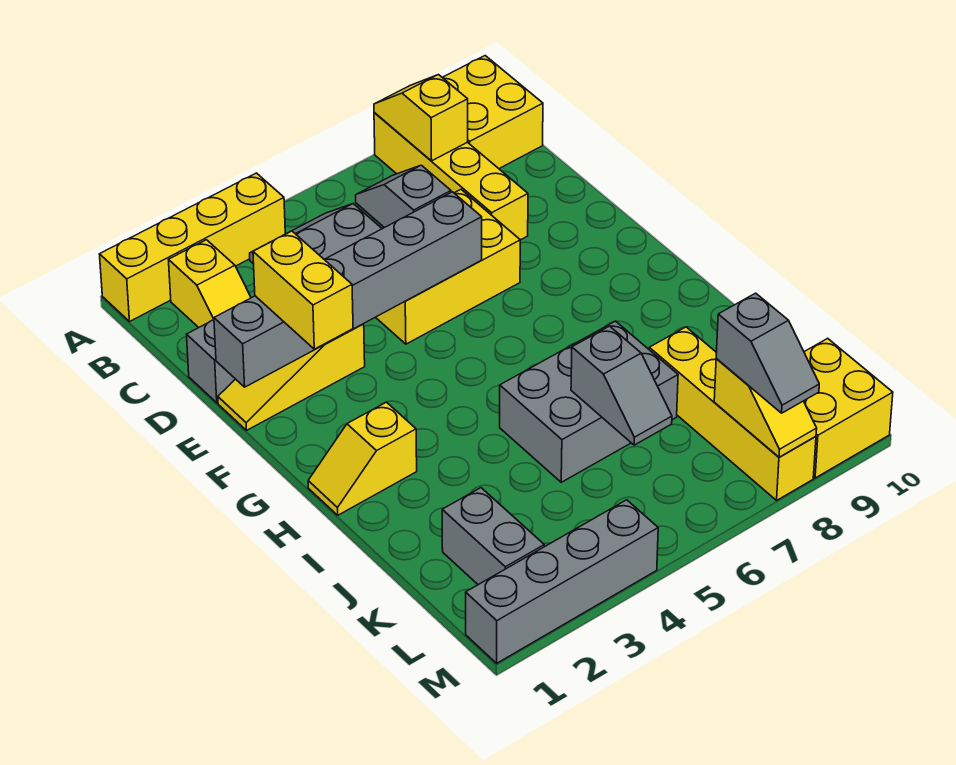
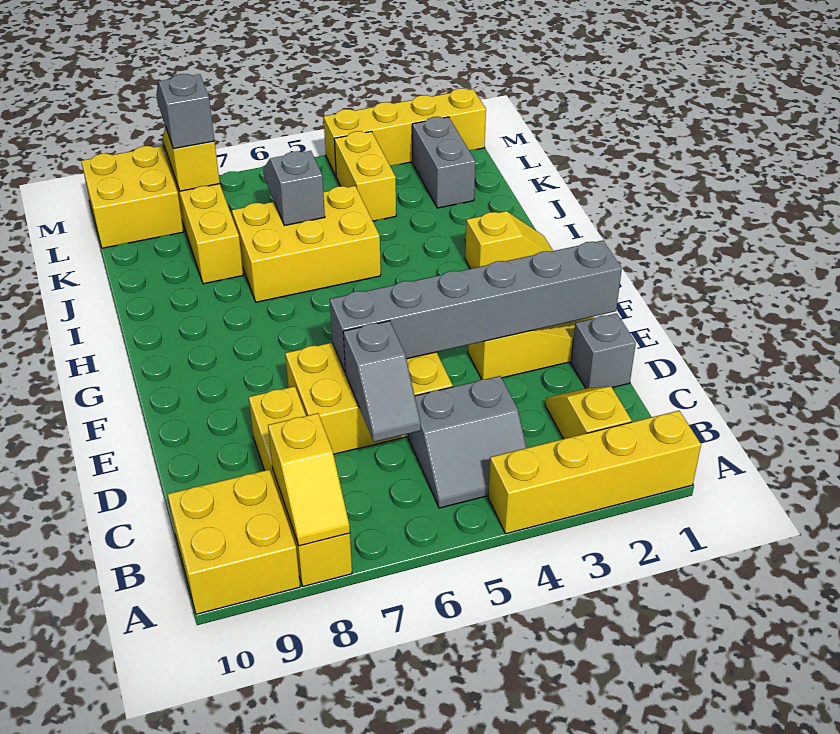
yellow brick E2:F2 level 3 -> yellow brick K4:L4 level 1
grey brick I5:J7 level 1 -> yellow brick I5:J7 level 1
grey brick M1:M4 level 1 -> yellow brick M1:M4 level 1

